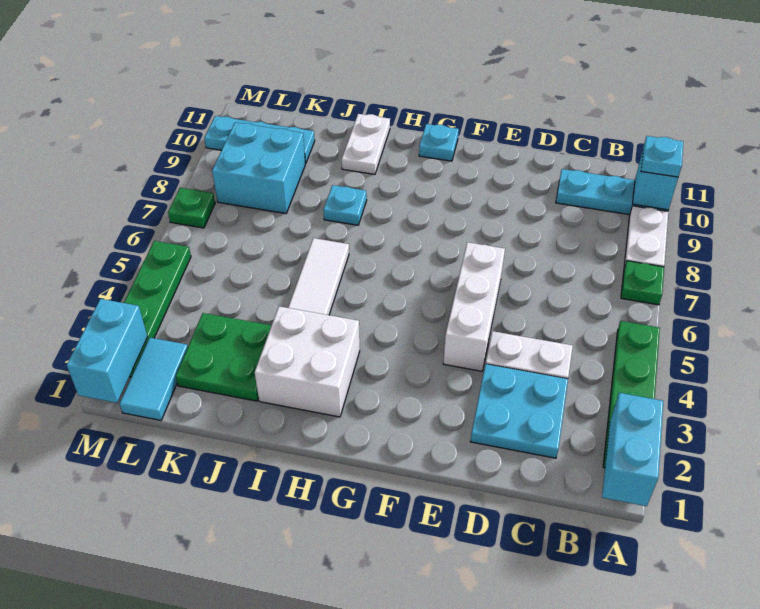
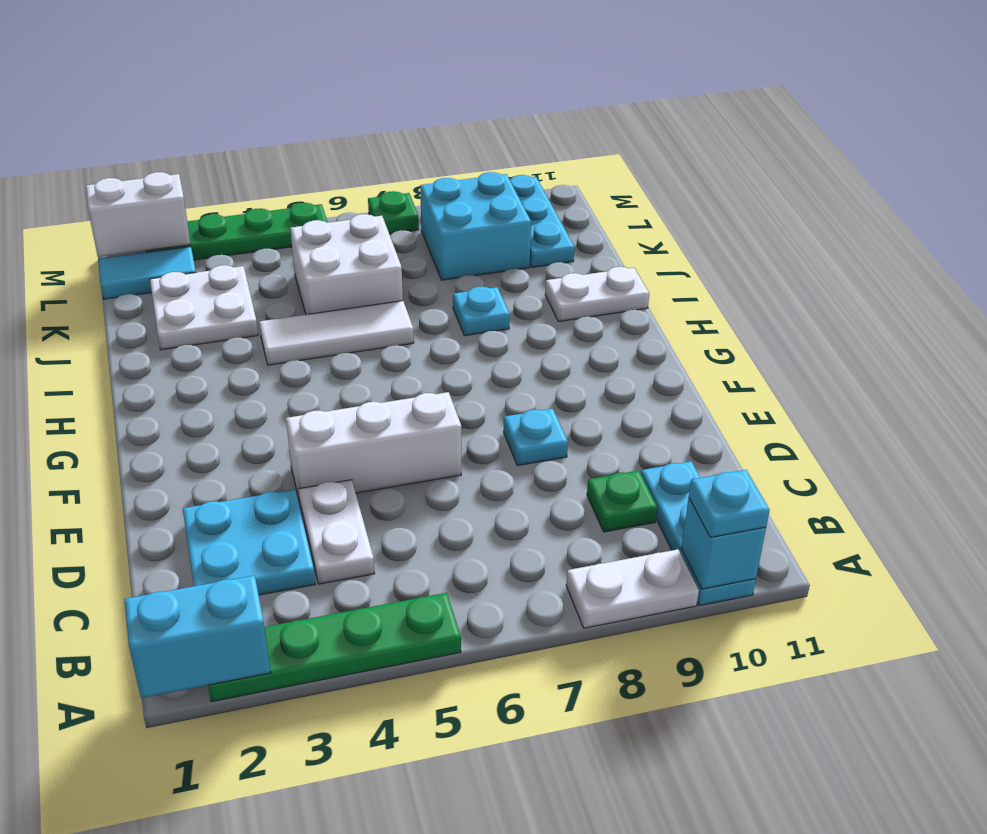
green plate A7 level 1 -> green plate C9 level 1
cyan plate G11 level 1 -> cyan plate E8 level 1
white brick H2:I3 level 1 -> white brick J5:K6 level 1
green plate J2:K3 level 1 -> white plate J2:K3 level 1
cyan brick M1:M2 level 2 -> white brick M1:M2 level 2

